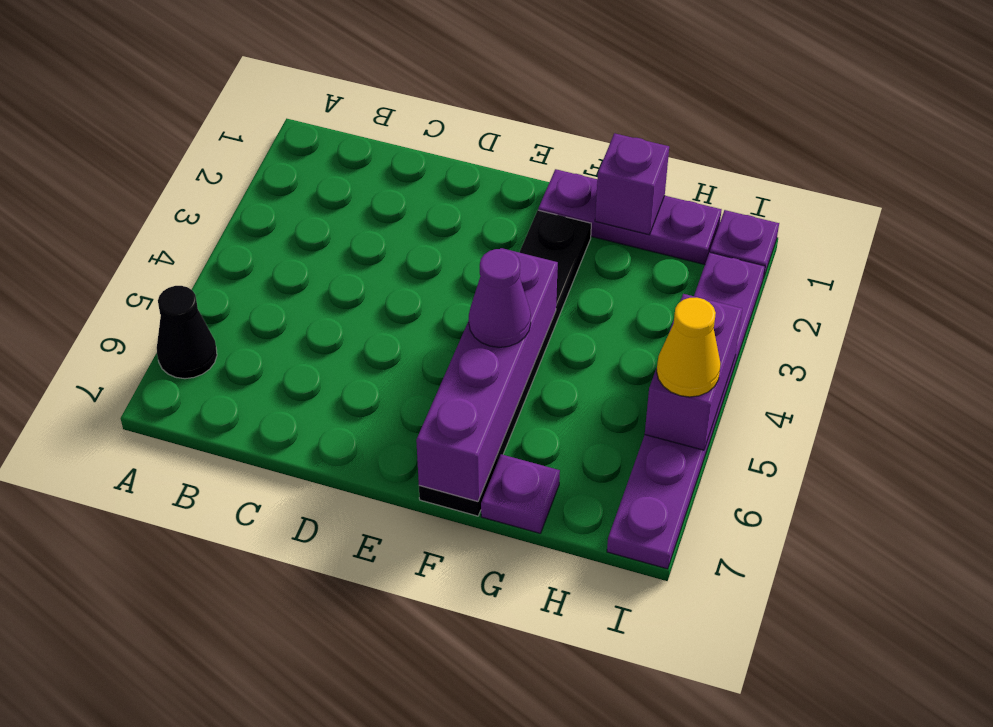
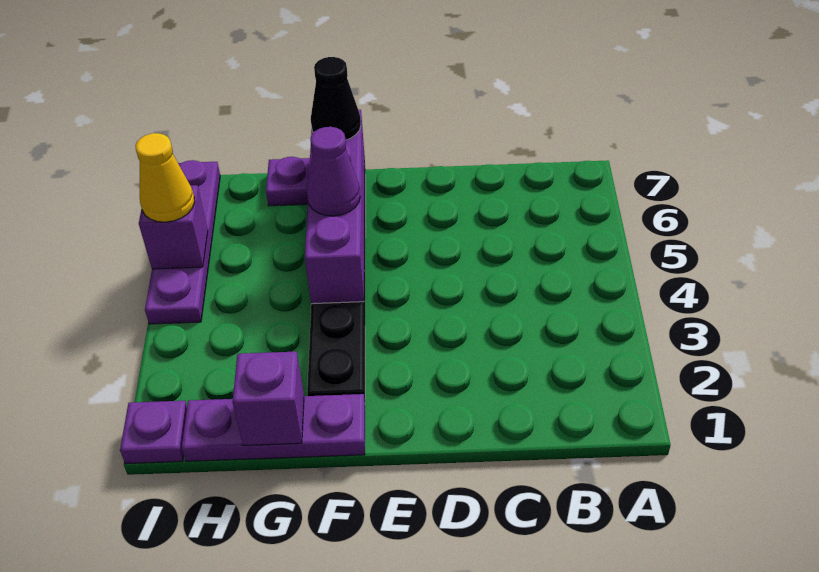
black cone A6 level 1 -> black cone F7 level 3
purple plate I2:I7 level 1 -> purple plate I4:I7 level 1
purple brick I4:I5 level 2 -> purple brick I5 level 2

